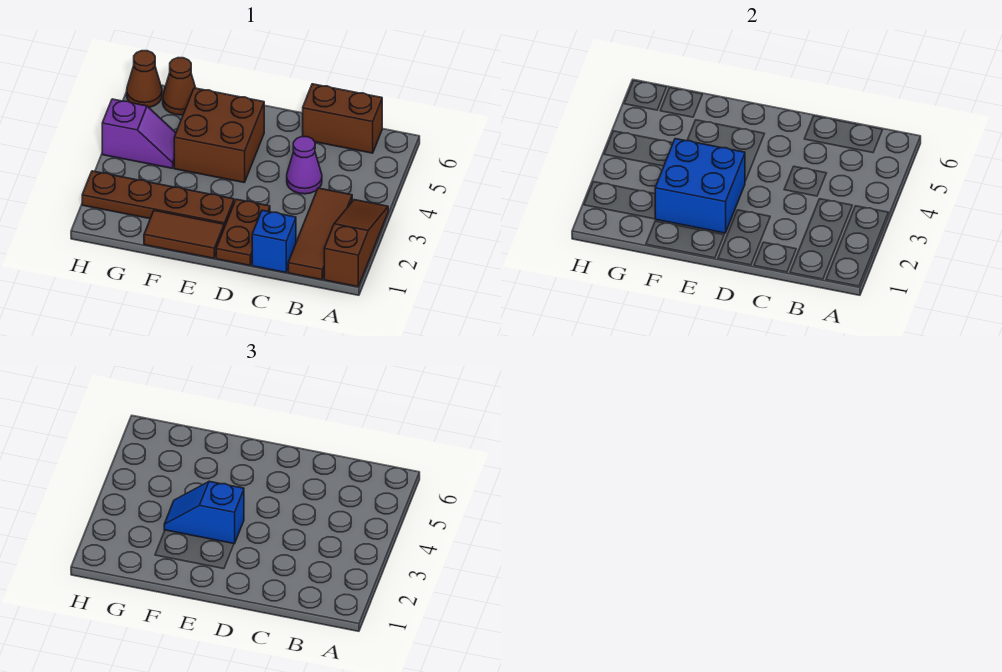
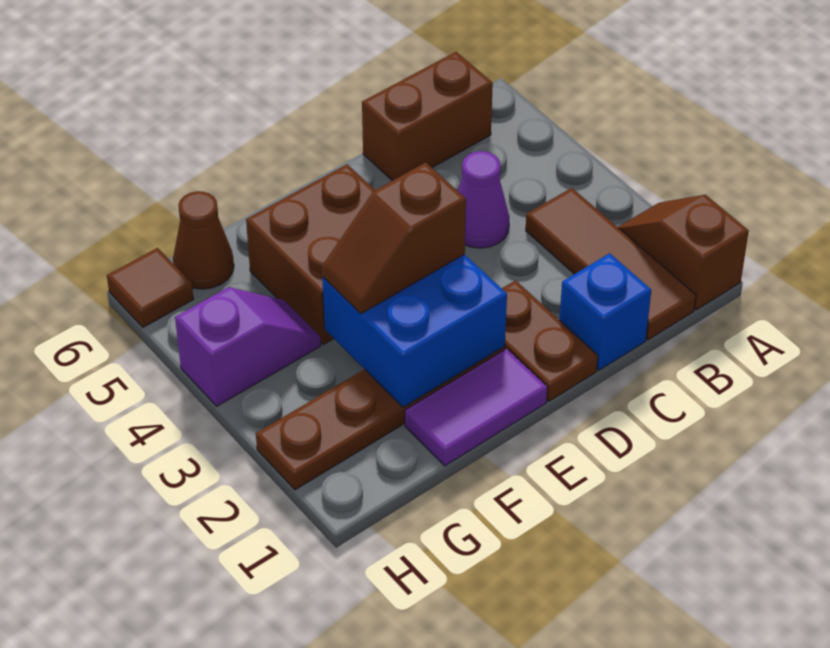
brown slope A1:A3 level 1 top 1 -> brown slope A1:A2 level 1 top 1
brown tile E1:F1 level 1 -> purple tile E1:F1 level 1
blue slope E3:F3 level 3 top E -> brown slope E3:F3 level 3 top E
brown cone H6 level 1 -> brown tile H6 level 1

